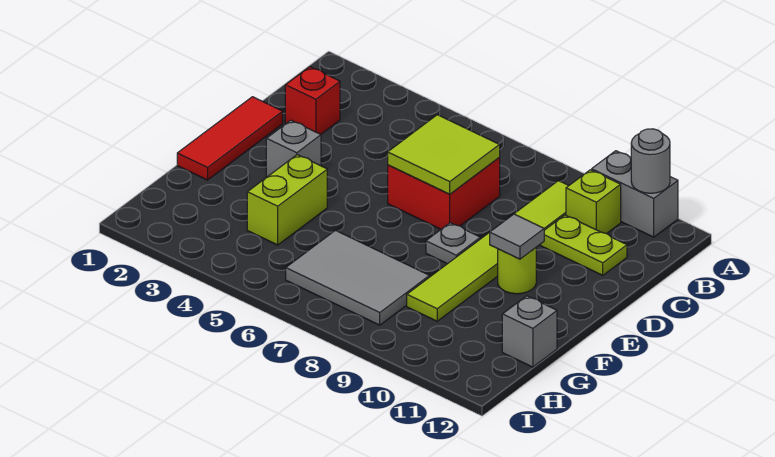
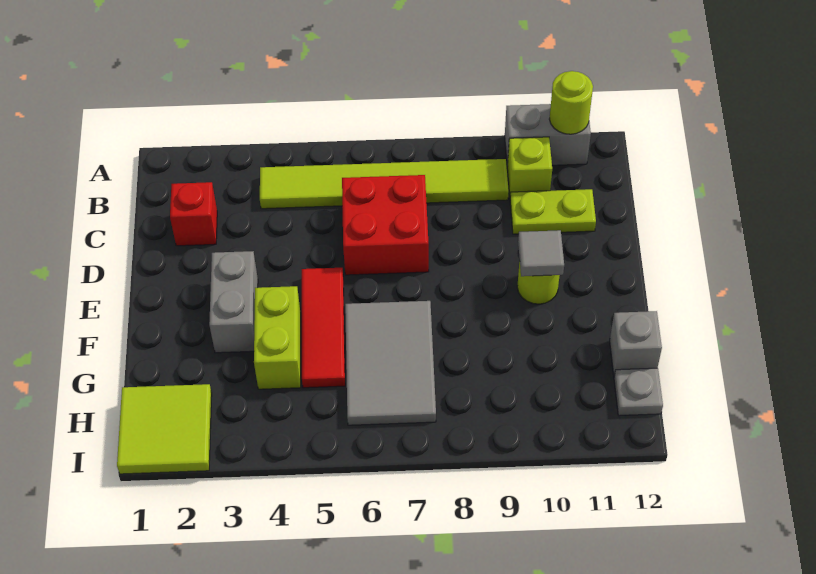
grey round brick A11 level 2 -> lime round brick A11 level 2
lime tile B9:G9 level 1 -> lime tile B4:B9 level 1
lime tile C6:D7 level 2 -> lime tile H1:I2 level 1
red tile D1:F1 level 1 -> red tile E5:G5 level 1
grey brick E3 level 1 -> grey brick E3:F3 level 1
grey plate E8 level 1 -> grey plate H12 level 1
grey tile G6:H8 level 1 -> grey tile F6:H7 level 1

